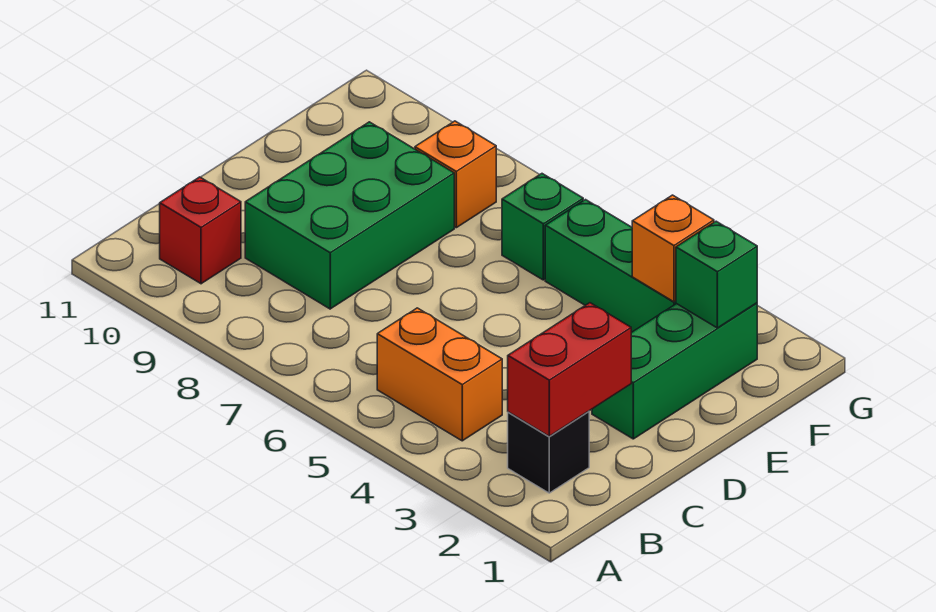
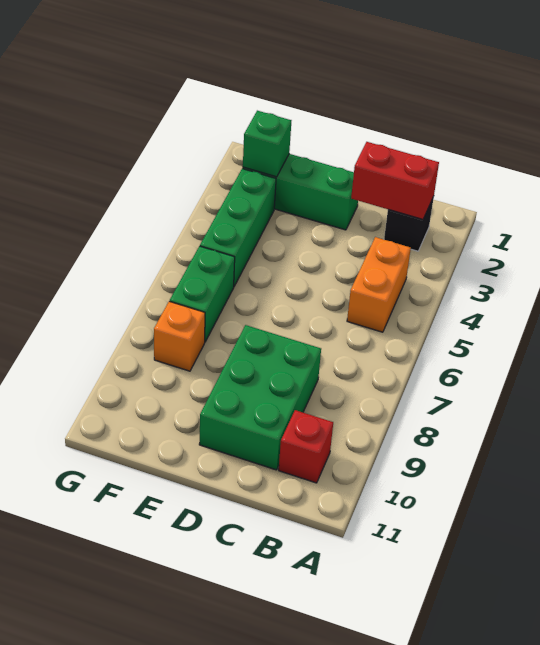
green brick C8:E9 level 1 -> green brick C8:D10 level 1
orange brick F3 level 2 -> none
green brick F6 level 1 -> green brick F6:F7 level 1

